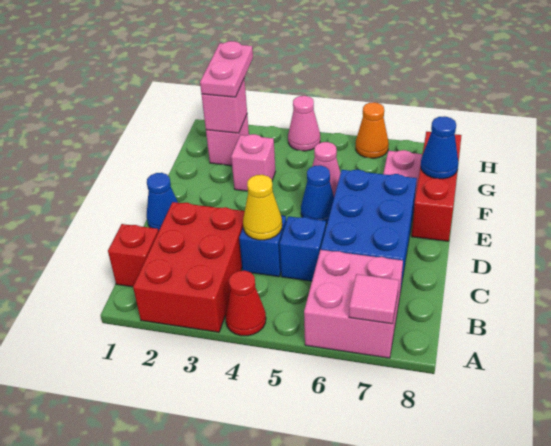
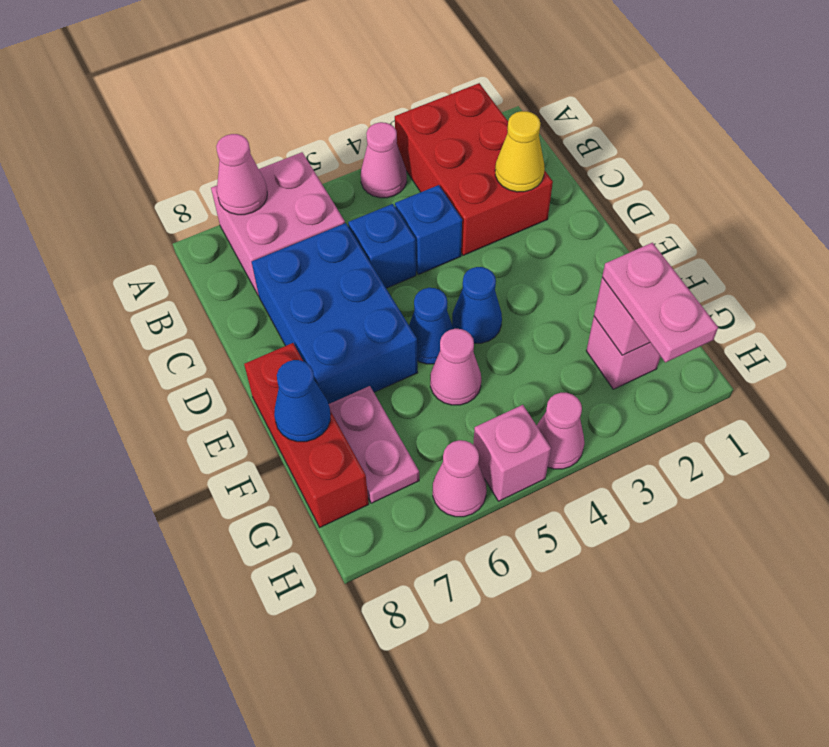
red cone A4 level 1 -> pink cone A4 level 1
pink tile A7 level 2 -> pink cone A7 level 2
red brick B1 level 1 -> none
yellow cone C4 level 2 -> yellow cone C2 level 2
blue cone D1 level 1 -> blue cone E4 level 1
pink brick F3 level 1 -> pink brick H5 level 1
orange cone H6 level 1 -> pink cone H6 level 1

